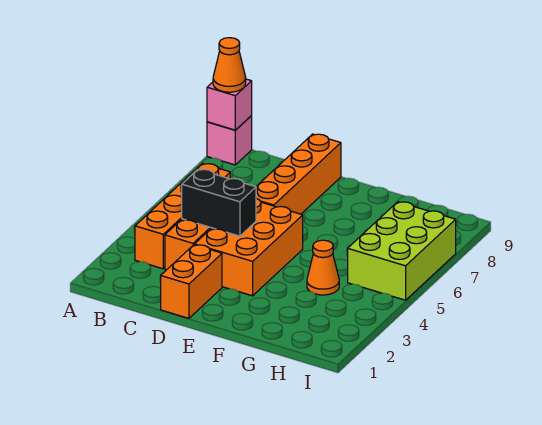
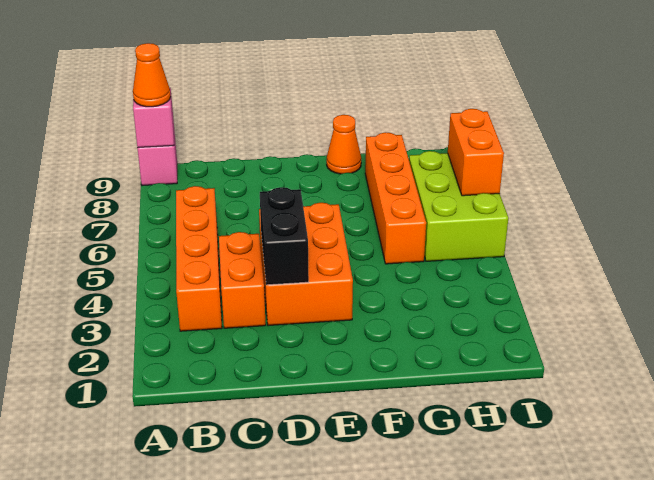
black brick C4:D4 level 2 -> black brick D3:D4 level 2
orange brick D1:D2 level 1 -> orange brick I6:I7 level 2
orange brick D6:D9 level 1 -> orange brick G5:G8 level 1
orange cone G4 level 1 -> orange cone F9 level 1

